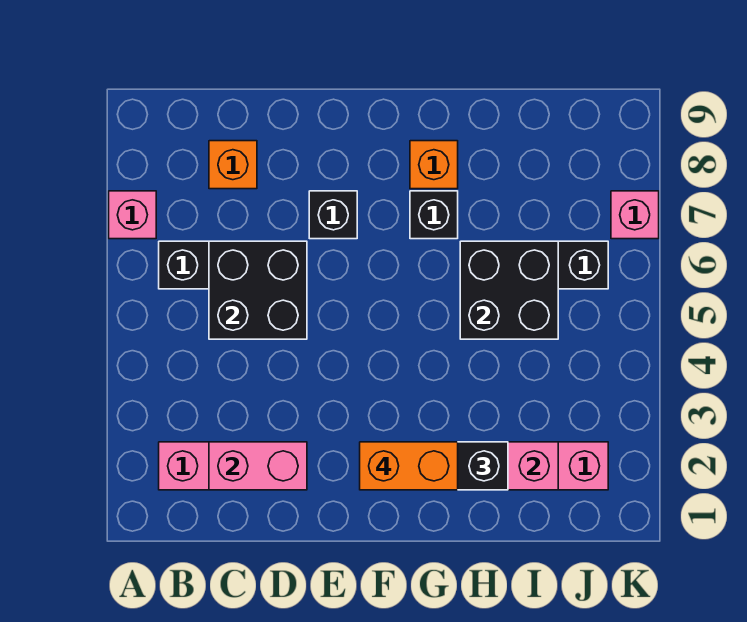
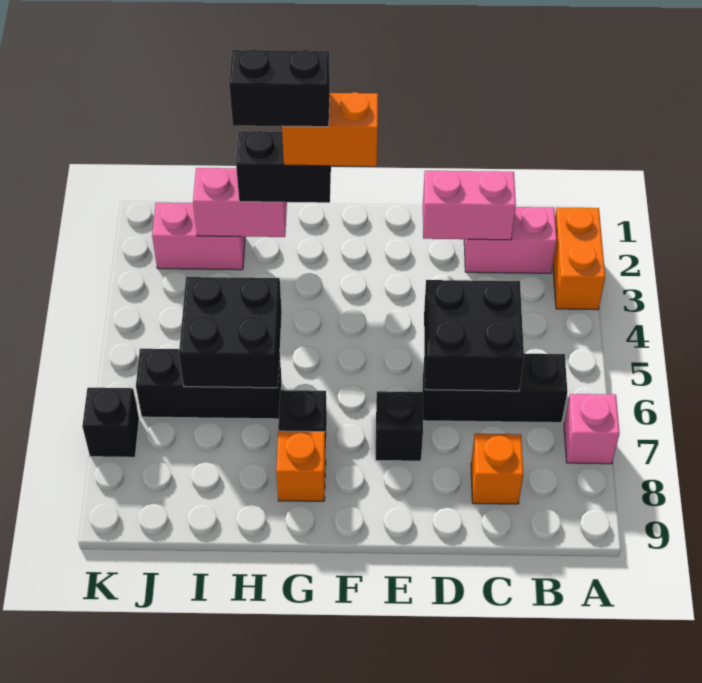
none -> orange brick A2:A3 level 1
none -> black brick G2:H2 level 5
pink brick K7 level 1 -> black brick K7 level 1

